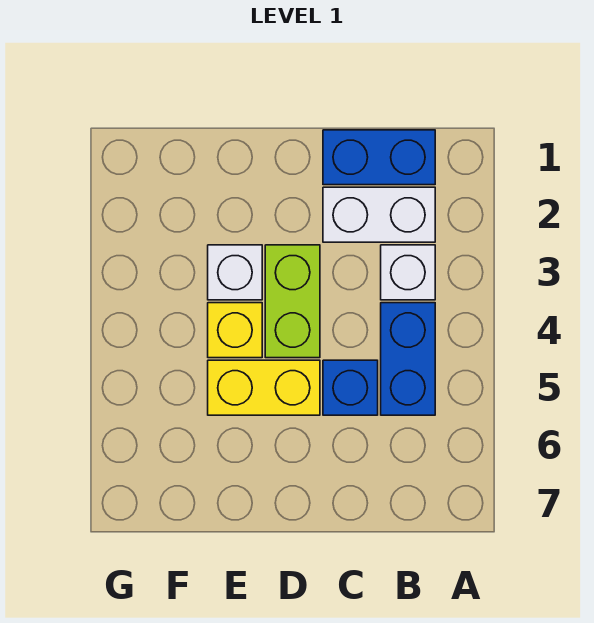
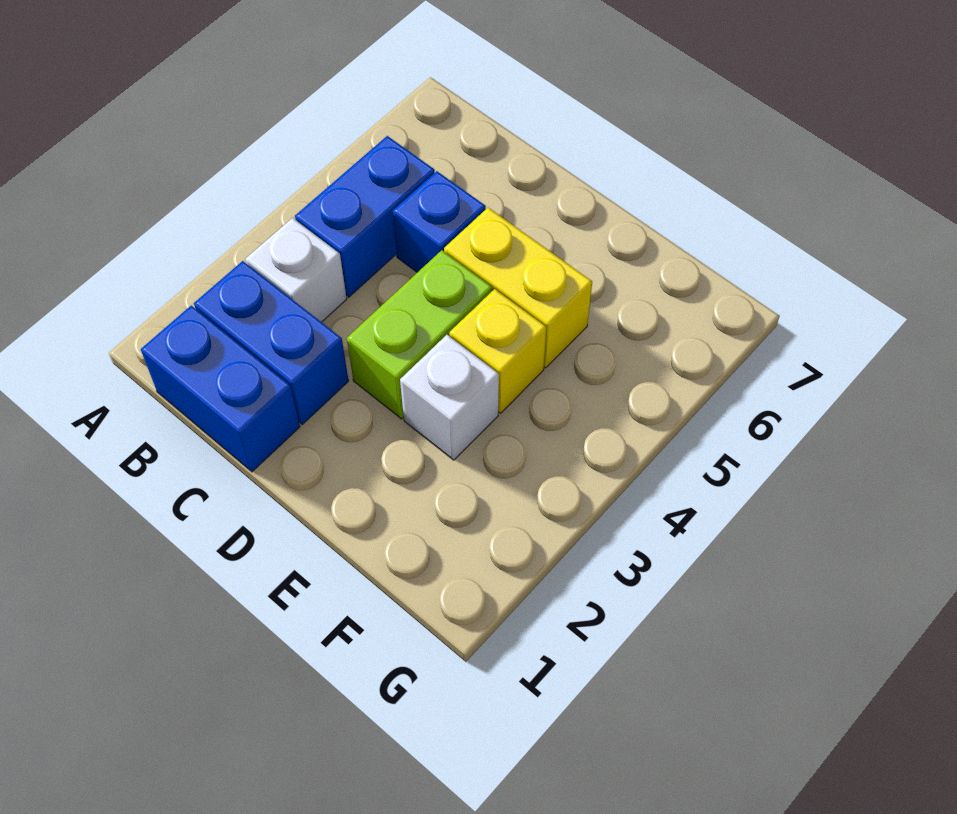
white brick B2:C2 level 1 -> blue brick B2:C2 level 1

